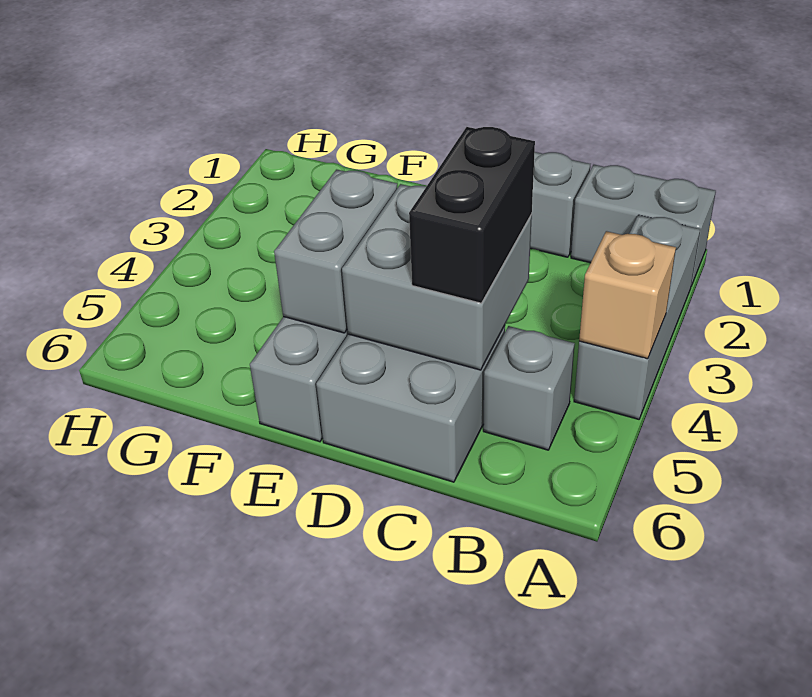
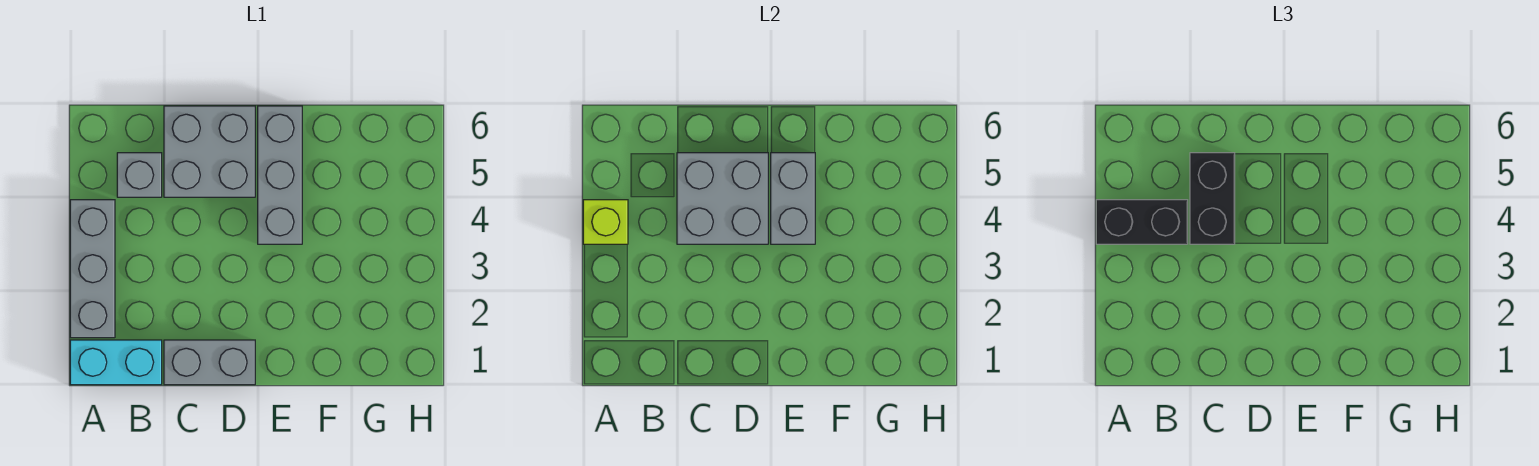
grey brick A1:B1 level 1 -> cyan brick A1:B1 level 1
tan brick A4 level 2 -> lime brick A4 level 2
none -> black brick A4:B4 level 3

